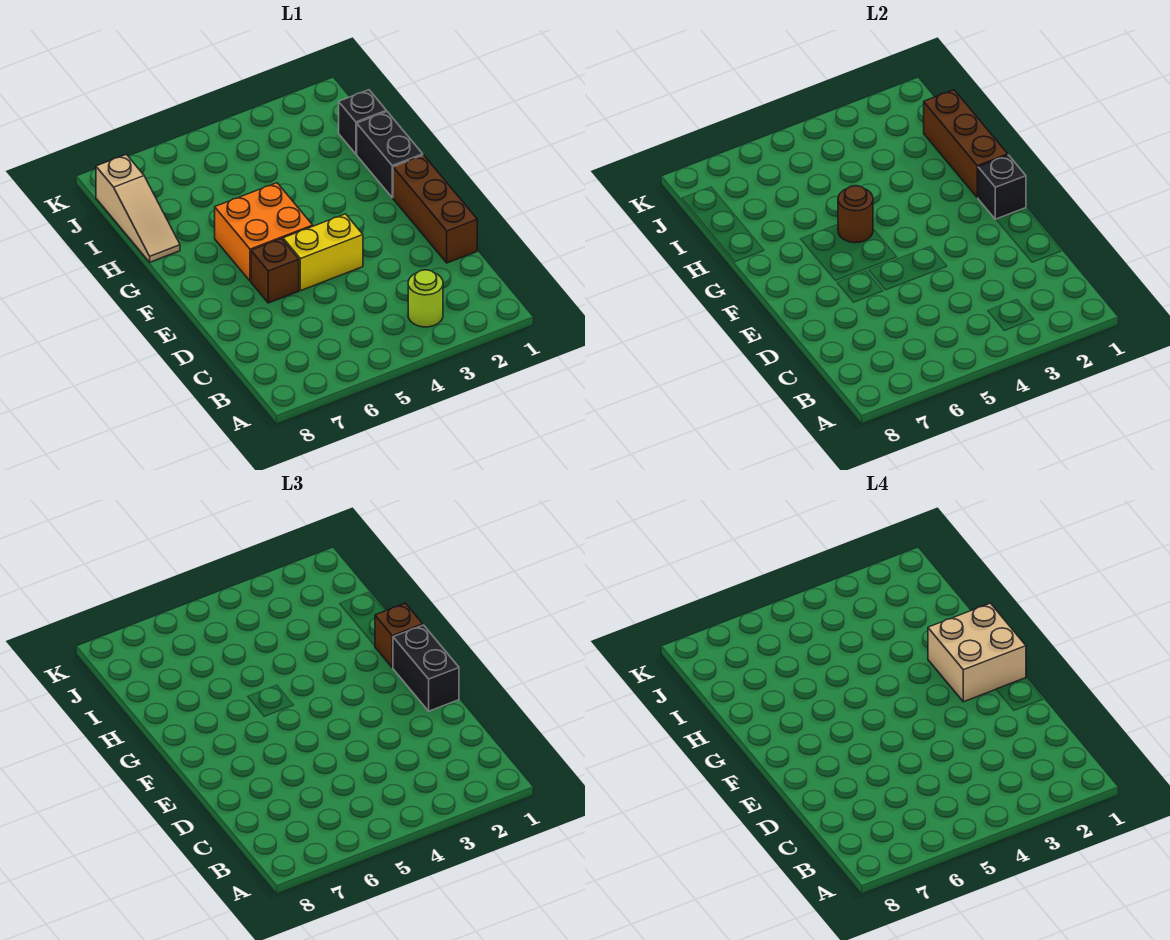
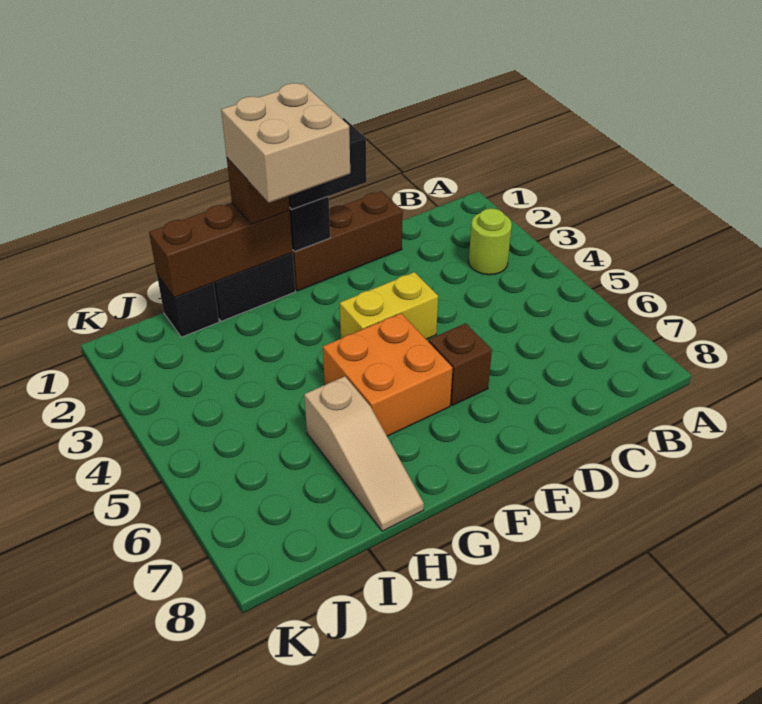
yellow brick E4:E5 level 1 -> yellow brick E4:F4 level 1
brown round brick G5 level 2 -> none
tan slope H8:J8 level 1 top J -> tan slope H6:H8 level 1 top 6

